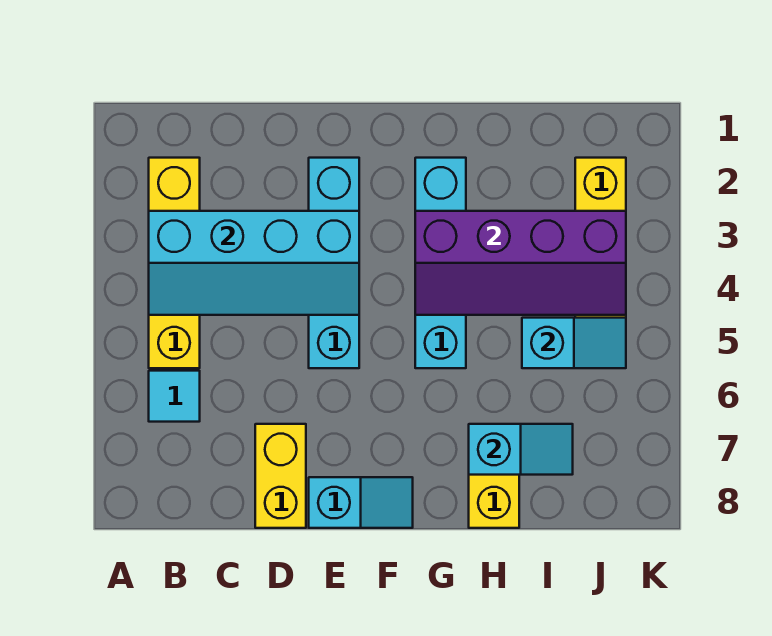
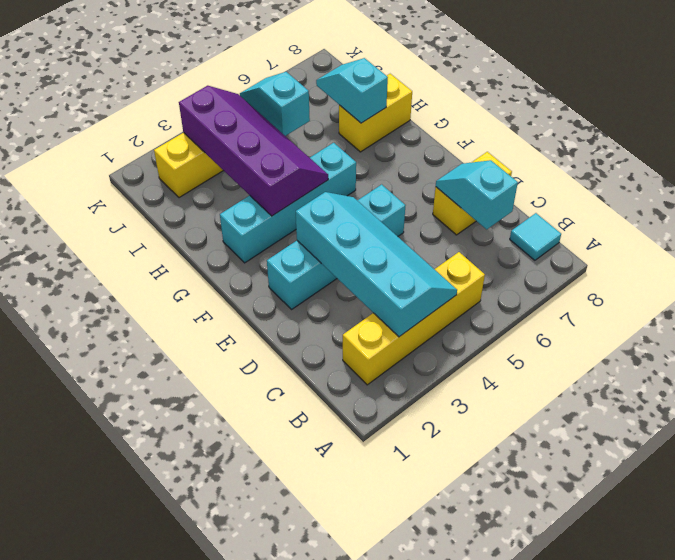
cyan tile B6 level 1 -> cyan tile B8 level 1
cyan slope E8:F8 level 1 top E -> cyan slope C7:D7 level 2 top C

